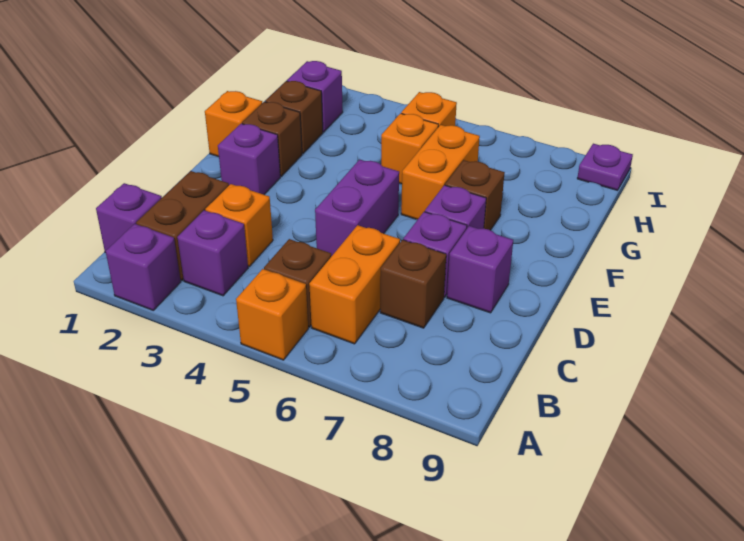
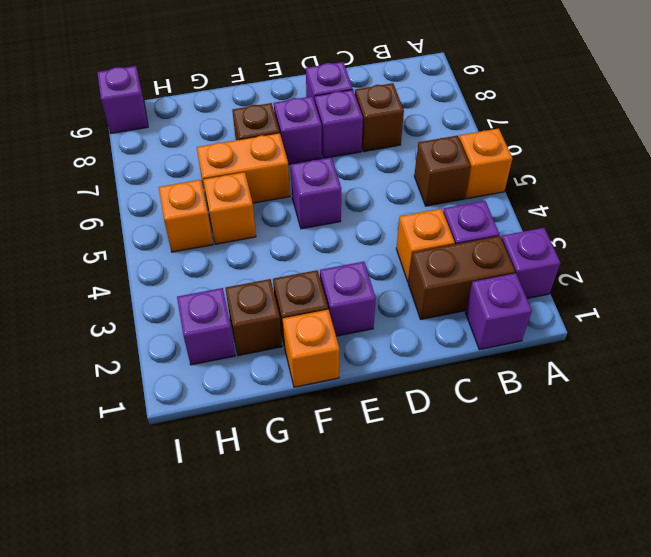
orange brick B6:C6 level 1 -> none
purple brick D5:E5 level 1 -> purple brick E5 level 1
purple plate I9 level 1 -> purple brick I9 level 1

